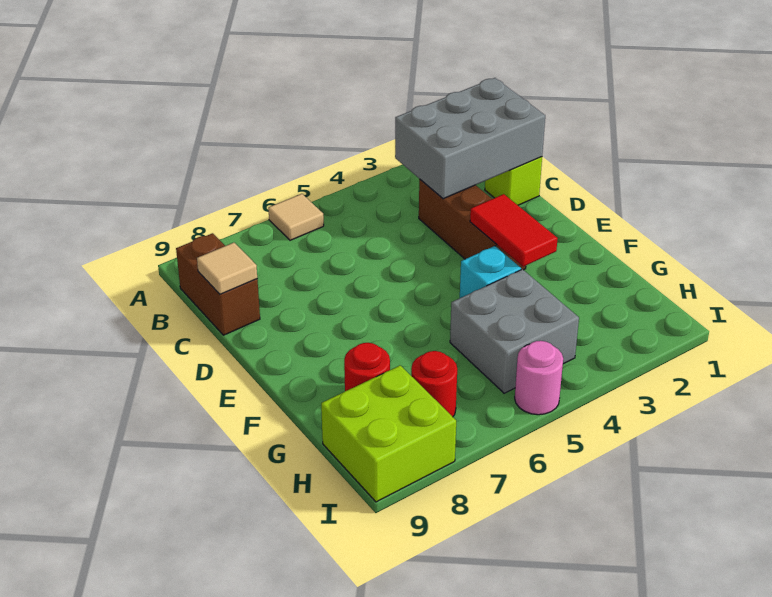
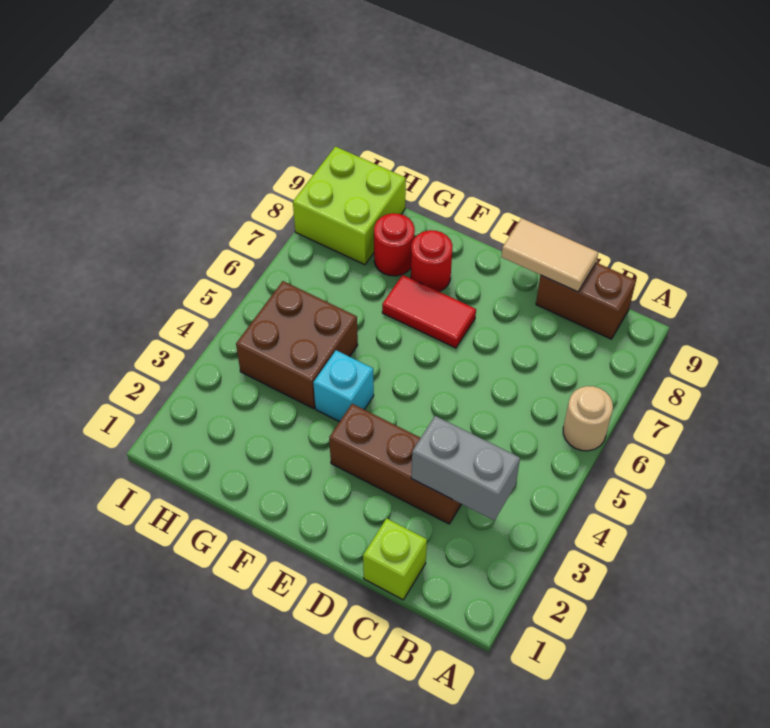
tan tile A6 level 1 -> tan round brick A6 level 1
grey brick B1:C3 level 2 -> grey brick B3:C3 level 2
tan tile C9 level 2 -> tan tile C9:D9 level 2
red tile E3:F3 level 2 -> red tile E7:F7 level 1
grey brick G4:H5 level 1 -> brown brick G4:H5 level 1
red round brick H7 level 1 -> red round brick F8 level 1
pink round brick I5 level 1 -> none

